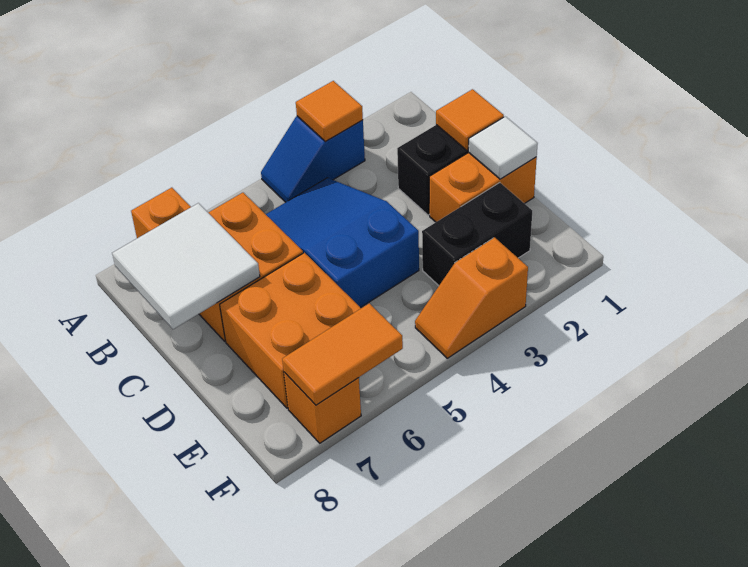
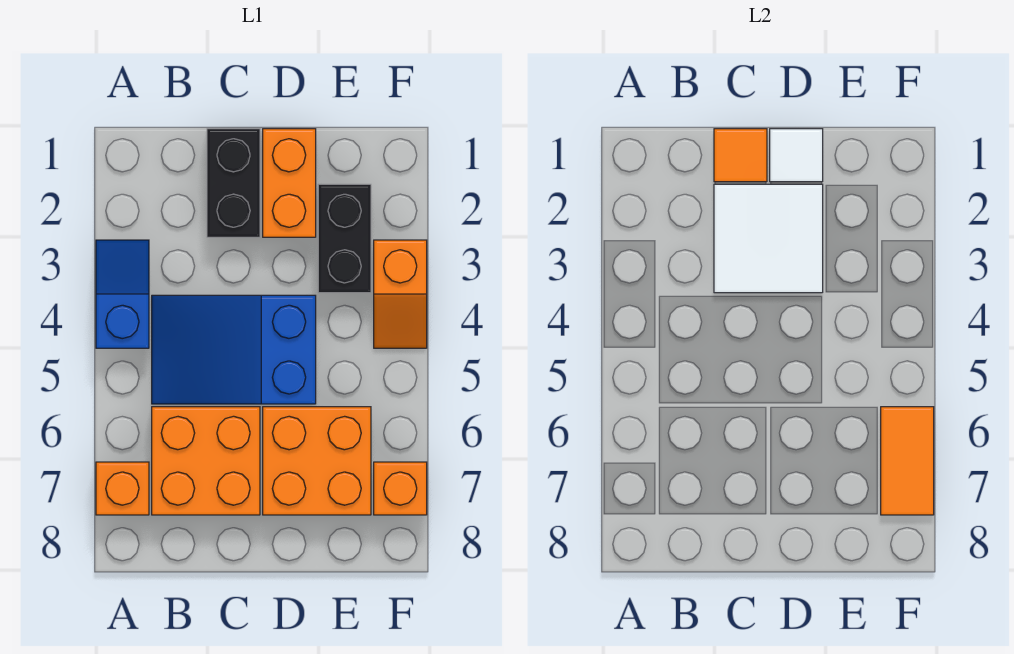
blue slope A3:A4 level 1 top 3 -> blue slope A3:A4 level 1 top 4
orange tile A3 level 2 -> none
white tile B7:C8 level 2 -> white tile C2:D3 level 2

